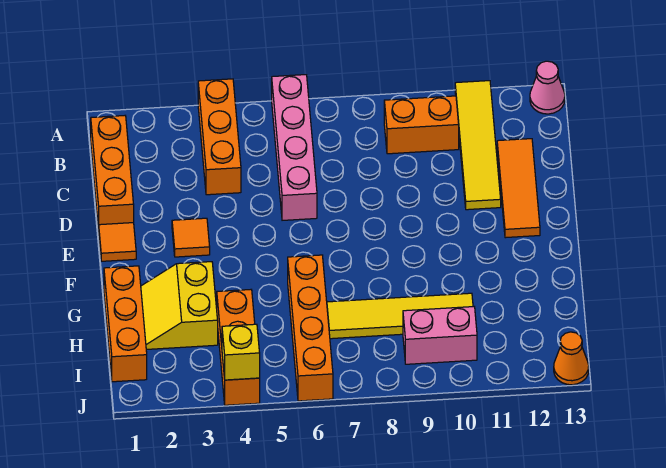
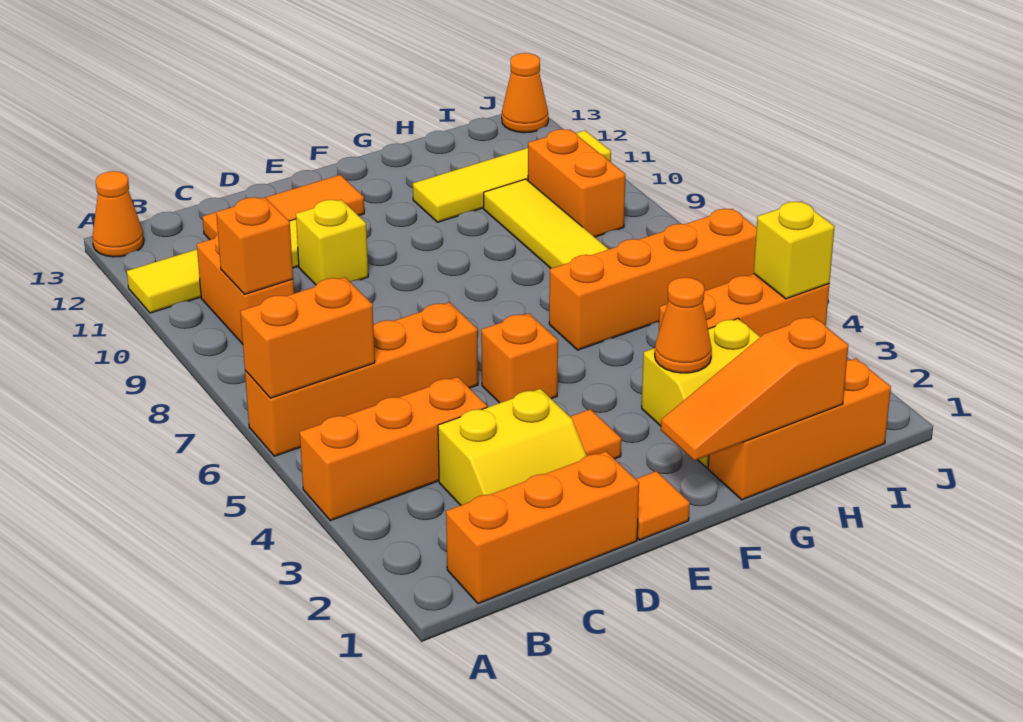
pink brick A6:D6 level 1 -> orange brick A6:D6 level 1
none -> orange brick A6:B6 level 2
pink cone A13 level 1 -> orange cone A13 level 1
none -> orange brick B9 level 2
none -> yellow slope C2:D3 level 1 top 3
none -> yellow brick D10 level 1
none -> orange brick E5 level 1
none -> orange slope F1:H1 level 2 top H
none -> orange cone G3 level 2
none -> yellow tile G11:J11 level 1
pink brick I9:I10 level 1 -> orange brick I9:I10 level 1

